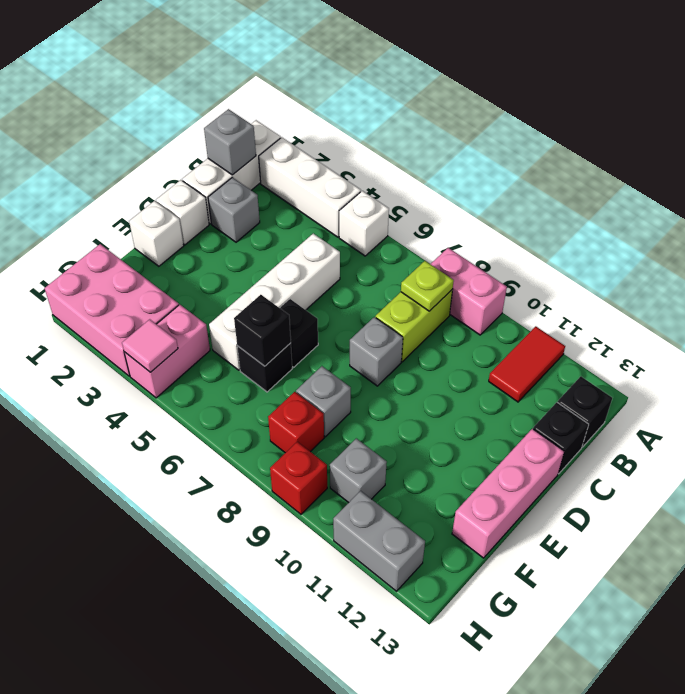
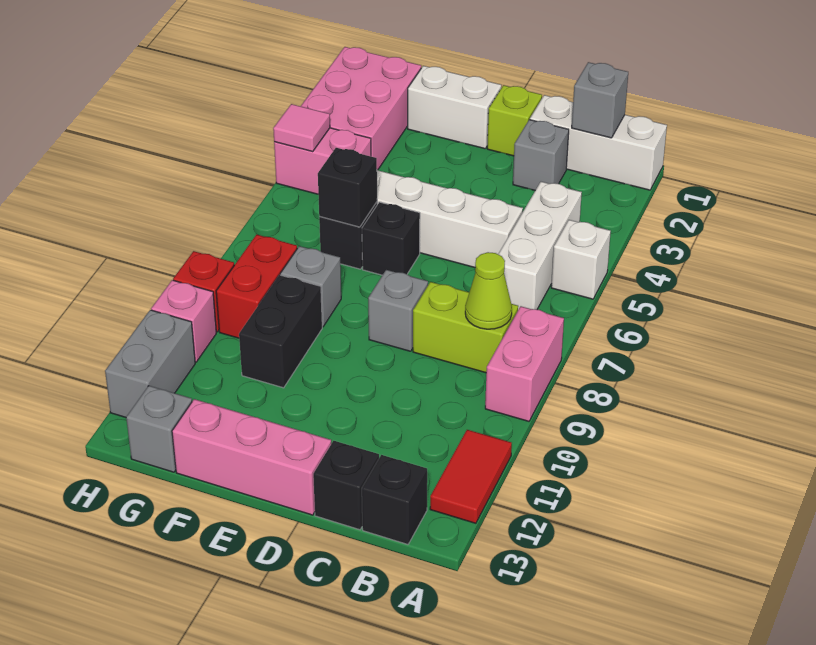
white brick A2:A4 level 1 -> white brick B4:B6 level 1
red tile A11:B11 level 1 -> red tile A11:A12 level 1
lime plate B8 level 2 -> lime cone B8 level 2
white brick D1 level 1 -> lime brick D1 level 1
white brick E1 level 1 -> white brick E1:F1 level 1
none -> black brick F9:F10 level 1
red brick G8 level 1 -> red brick G8:G9 level 1
grey brick G10 level 1 -> grey brick G13 level 1
none -> pink brick H10 level 1

